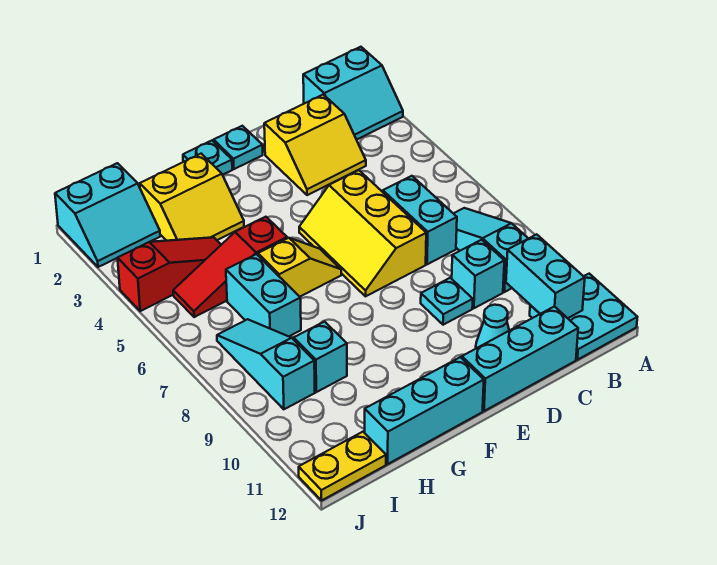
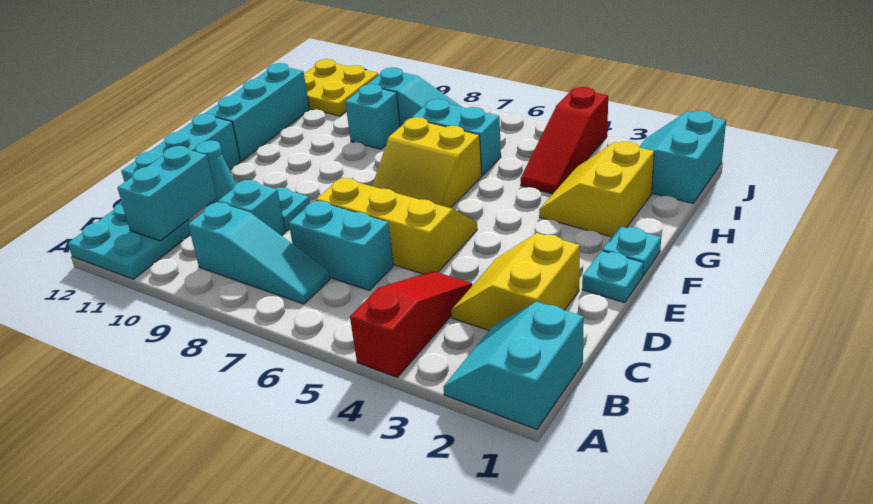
cyan brick B10:B11 level 2 -> cyan brick B11:C11 level 2
yellow slope F6:G6 level 1 top G -> yellow slope F6:G7 level 1 top G
red slope G5:I5 level 1 top G -> red slope A4:C4 level 1 top A
yellow plate I12:J12 level 1 -> yellow plate I11:J12 level 1

